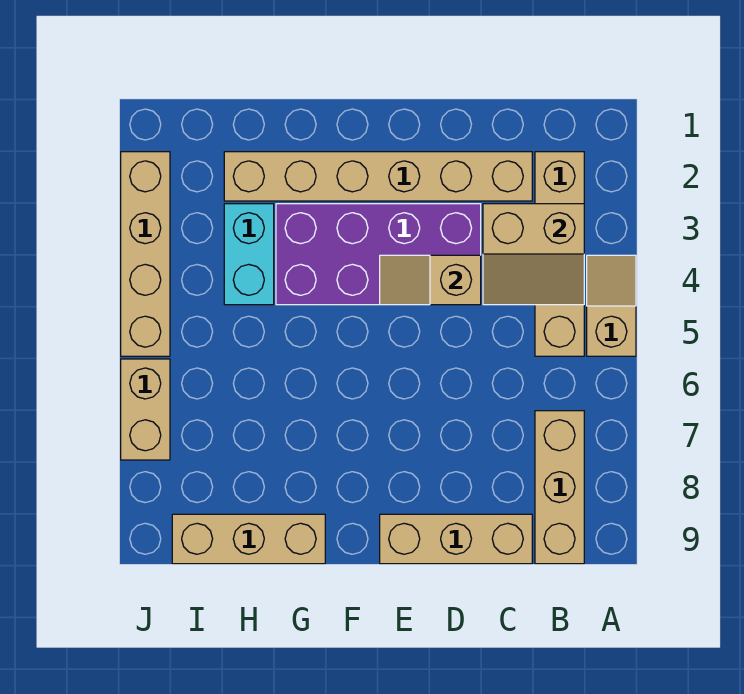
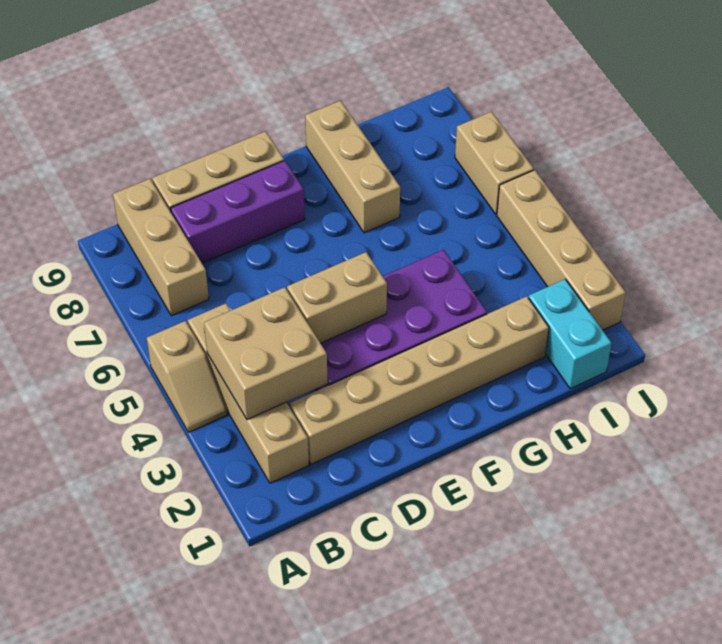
tan slope B3:C4 level 2 top 3 -> tan brick B3:C4 level 2
none -> purple brick C8:E8 level 1
tan slope D4:E4 level 2 top D -> tan brick D4:E4 level 2
tan brick G9:I9 level 1 -> tan brick G7:G9 level 1
cyan brick H3:H4 level 1 -> cyan brick I1:I2 level 1

